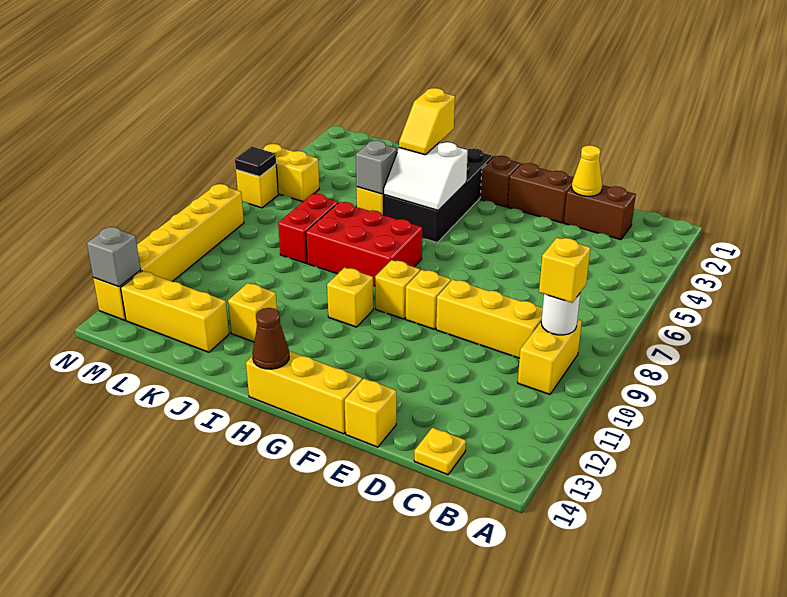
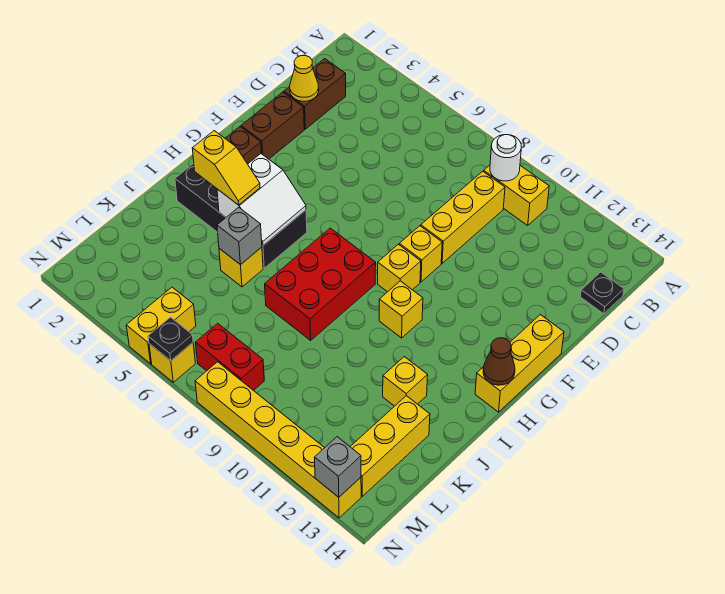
yellow brick B9 level 3 -> none
yellow plate C14 level 1 -> black plate C14 level 1
yellow brick E14 level 1 -> none
red brick K7:K8 level 1 -> red brick M7:M8 level 1
black tile N6 level 2 -> black plate N6 level 2

